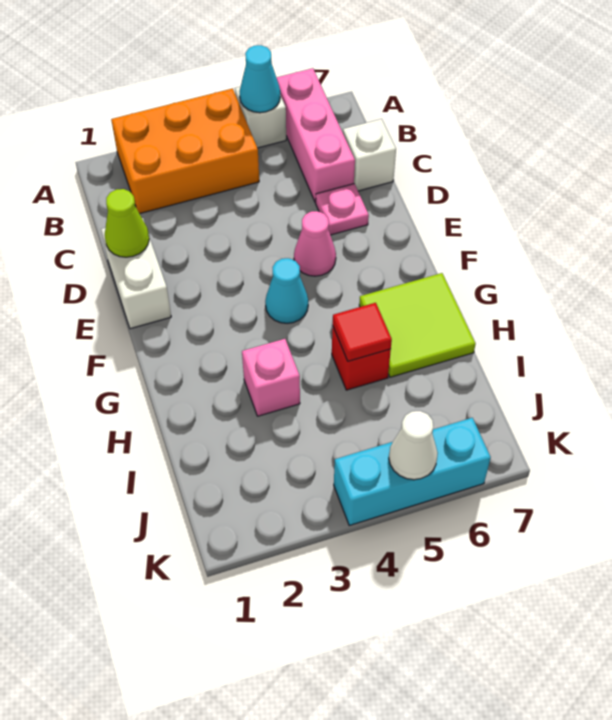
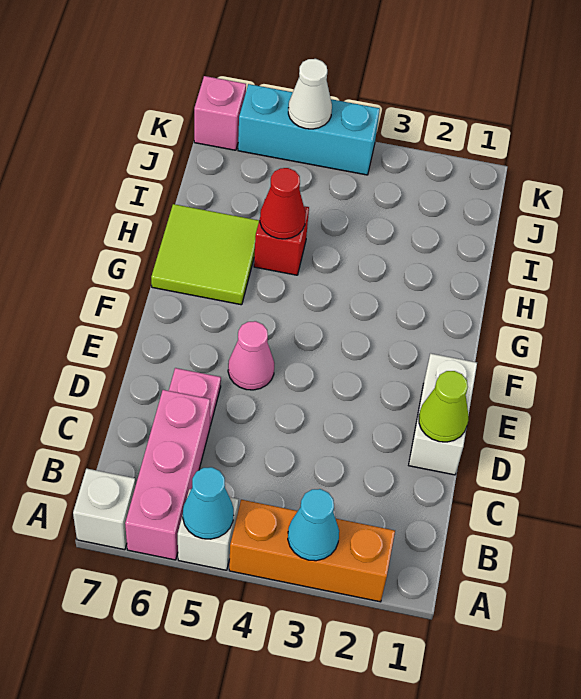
orange brick A2:B4 level 1 -> orange brick A2:A4 level 1
white brick C7 level 1 -> white brick A7 level 1
cyan cone F4 level 1 -> cyan cone A3 level 2
pink brick H3 level 1 -> pink brick K7 level 1
red tile H5 level 2 -> red cone H5 level 2

